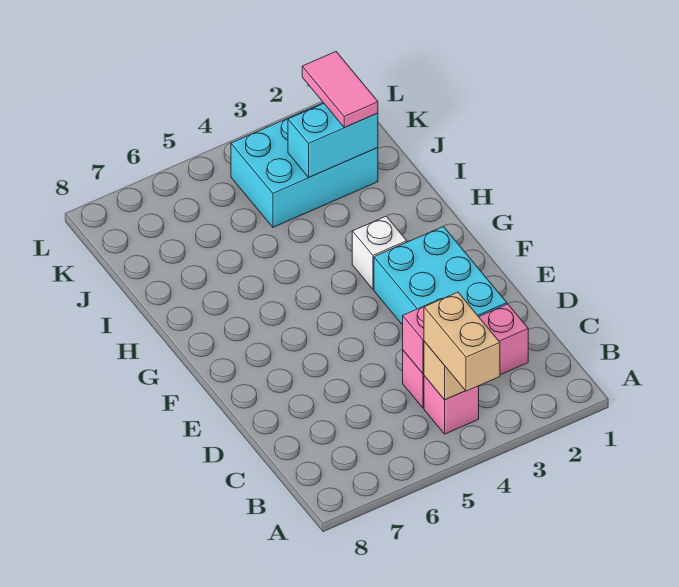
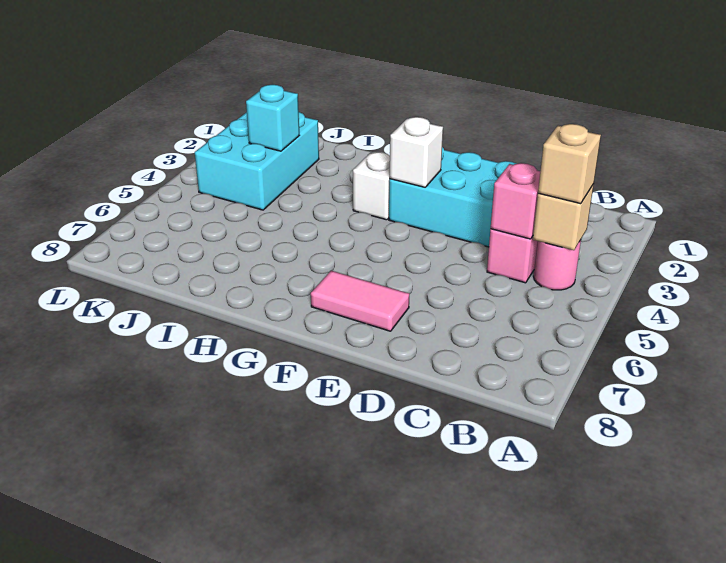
tan brick A4:B4 level 3 -> tan brick B4 level 3
pink brick B4 level 1 -> pink round brick B4 level 1
none -> white brick F3 level 2
cyan brick J2:J3 level 2 -> cyan brick J3 level 2
pink tile J2:K2 level 3 -> pink tile E7:F7 level 1

